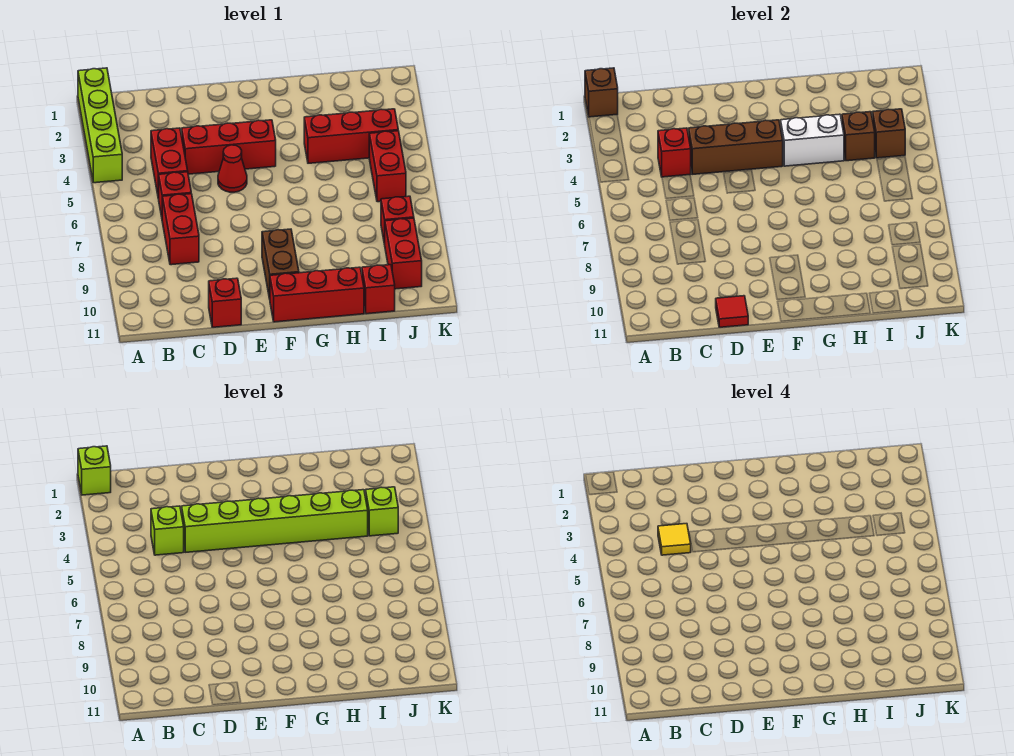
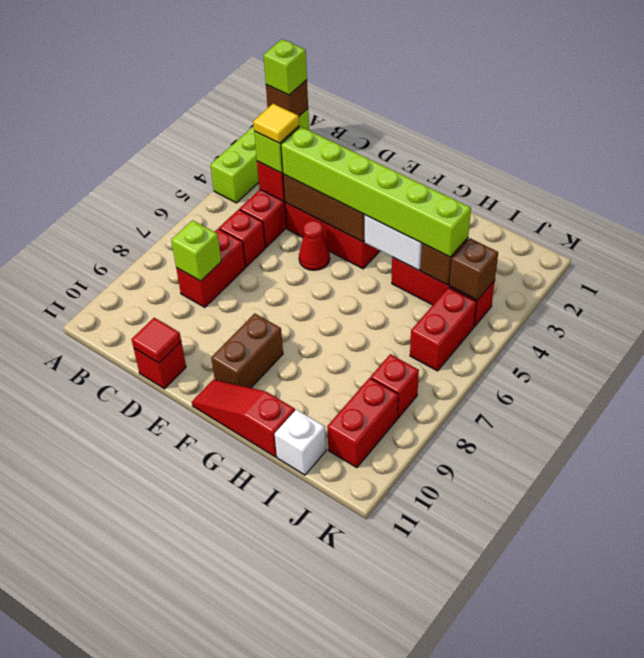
red brick F11:H11 level 1 -> red slope F11:H11 level 1 top H
red brick I11 level 1 -> white brick I11 level 1
lime brick J4 level 3 -> lime brick C8 level 2

